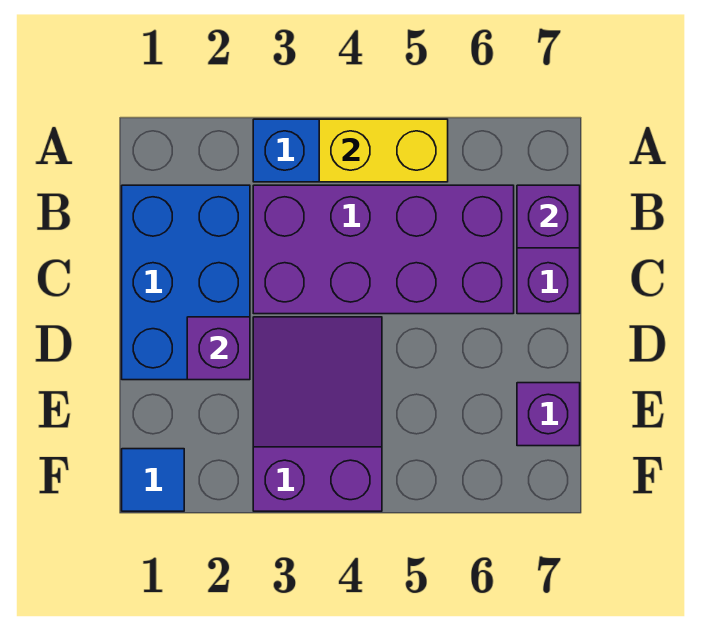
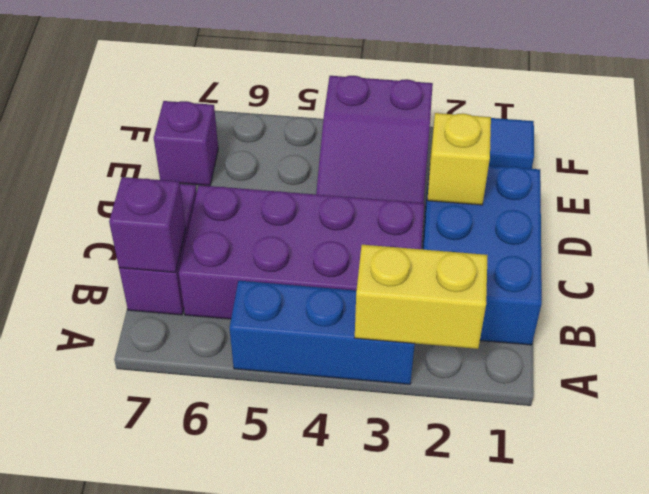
yellow brick A4:A5 level 2 -> yellow brick A2:A3 level 2
purple brick D2 level 2 -> yellow brick D2 level 2

